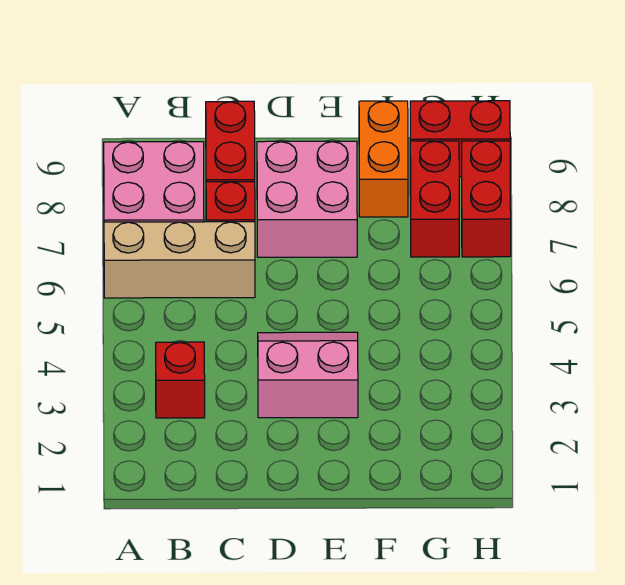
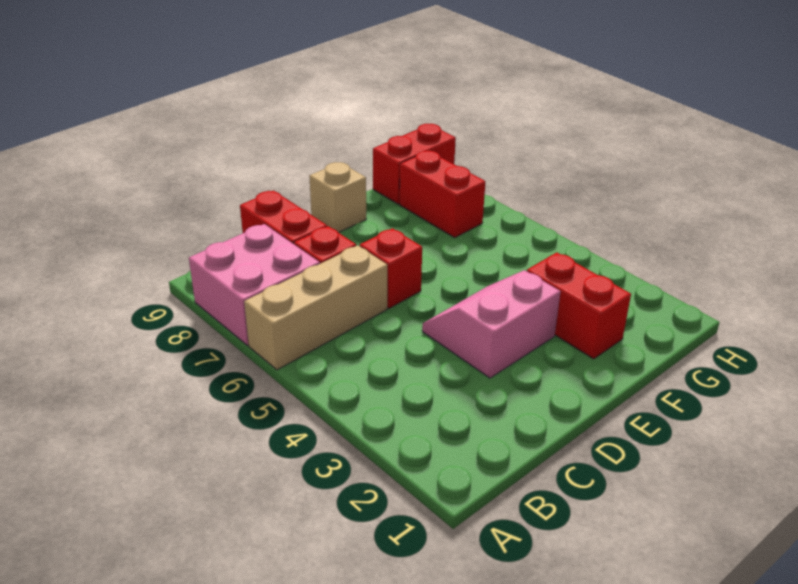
red brick B3 level 1 -> red brick D6 level 1
pink brick D7:E8 level 1 -> none
none -> tan brick E9 level 1
orange brick F8:F9 level 1 -> none
red brick H7:H8 level 1 -> red brick F2:F3 level 1

